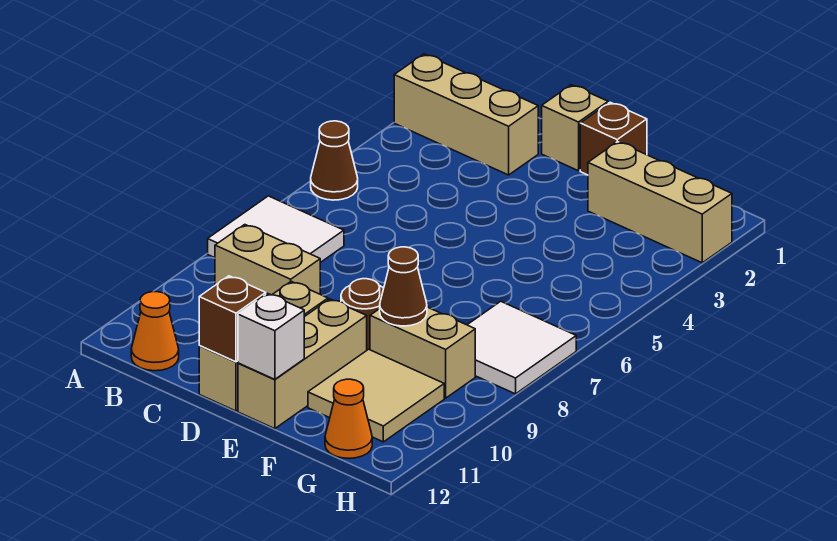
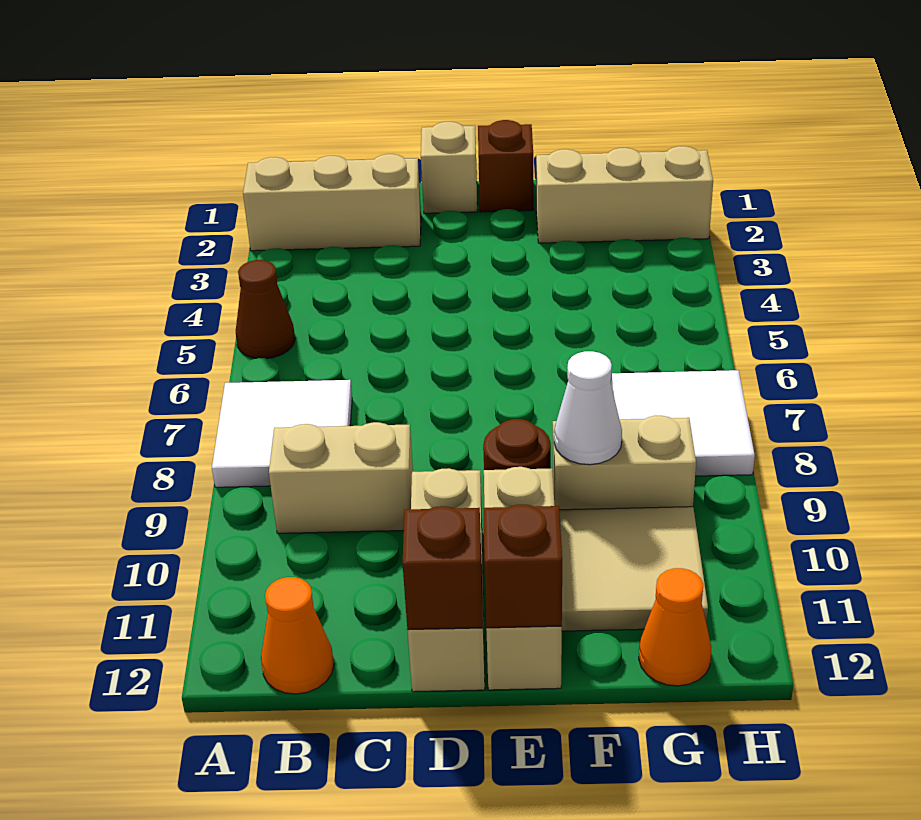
white brick E12 level 2 -> brown brick E12 level 2
brown cone F9 level 2 -> white cone F9 level 2

